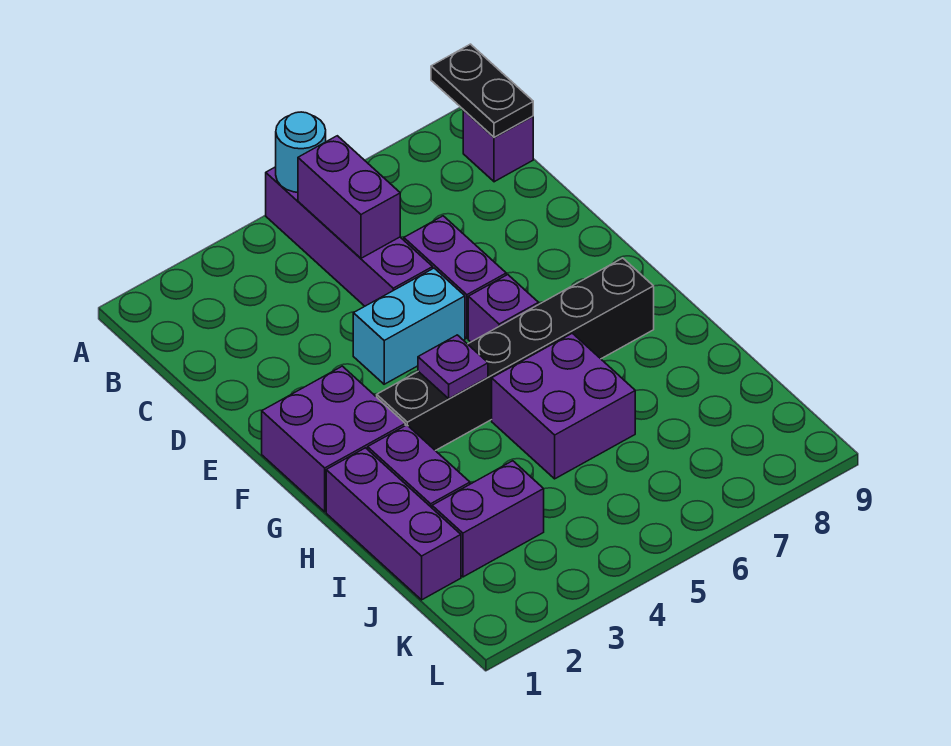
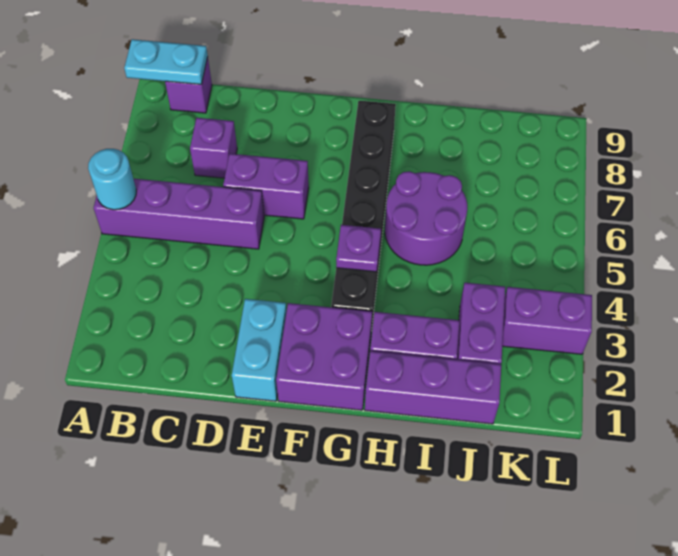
black plate A9:B9 level 2 -> cyan plate A9:B9 level 2
purple brick B5:C5 level 2 -> purple brick K3:L3 level 1
cyan brick E4:E5 level 1 -> cyan brick E1:E2 level 1
purple brick F6 level 1 -> purple brick C7 level 1
purple brick H5:I6 level 1 -> purple round brick H5:I6 level 1

